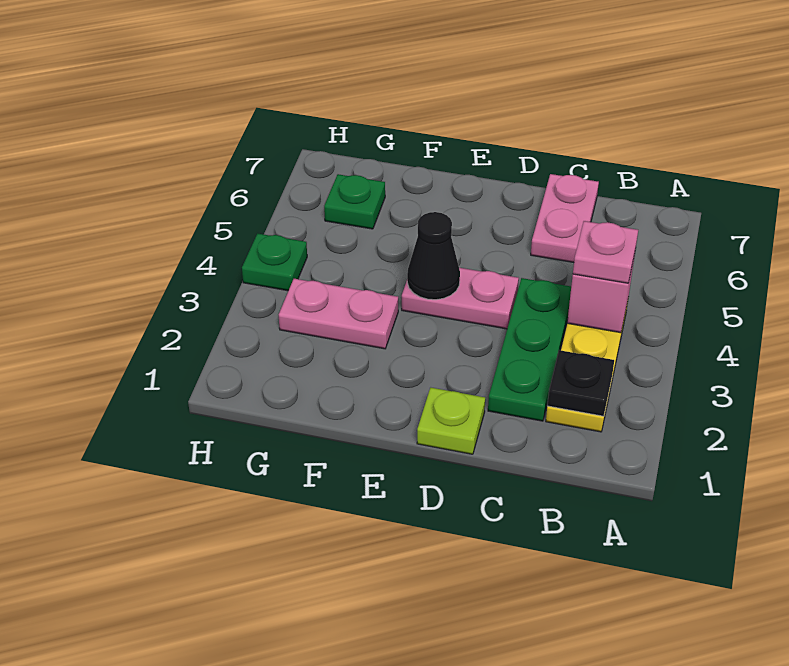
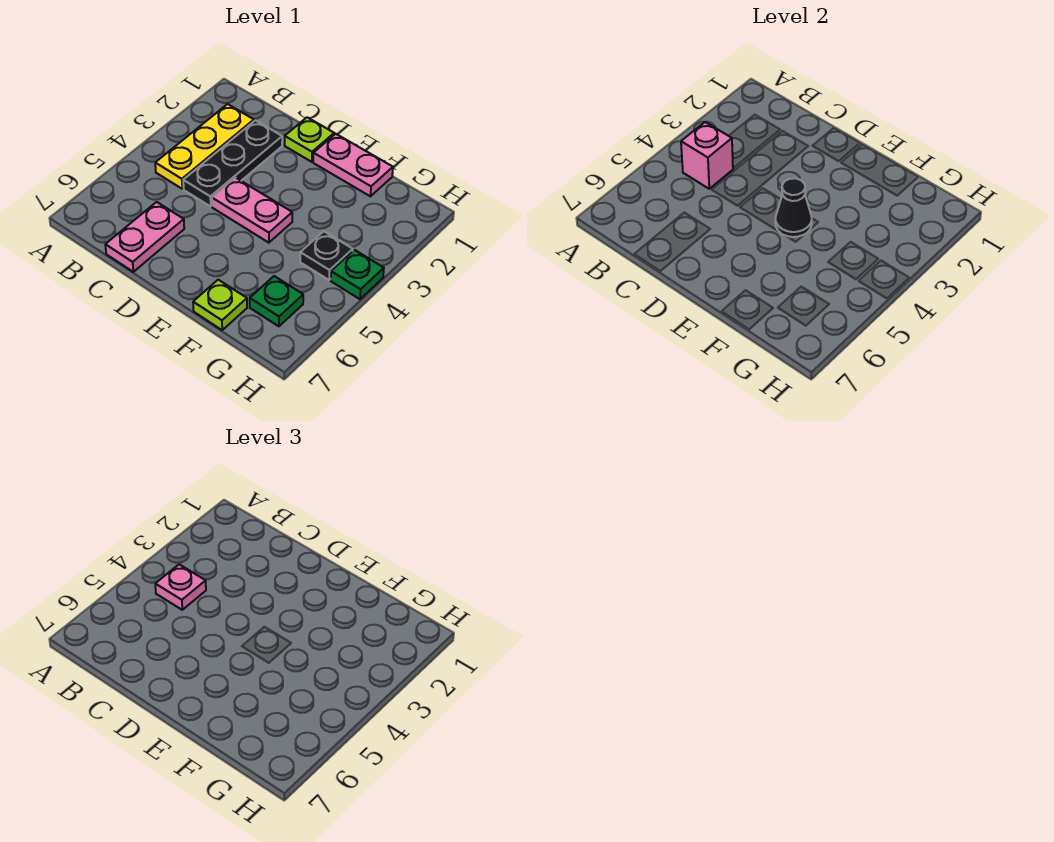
black plate B2 level 2 -> black plate G4 level 1
green plate C2:C4 level 1 -> black plate C2:C4 level 1
pink plate F3:G3 level 1 -> pink plate E1:F1 level 1
none -> lime plate F7 level 1

